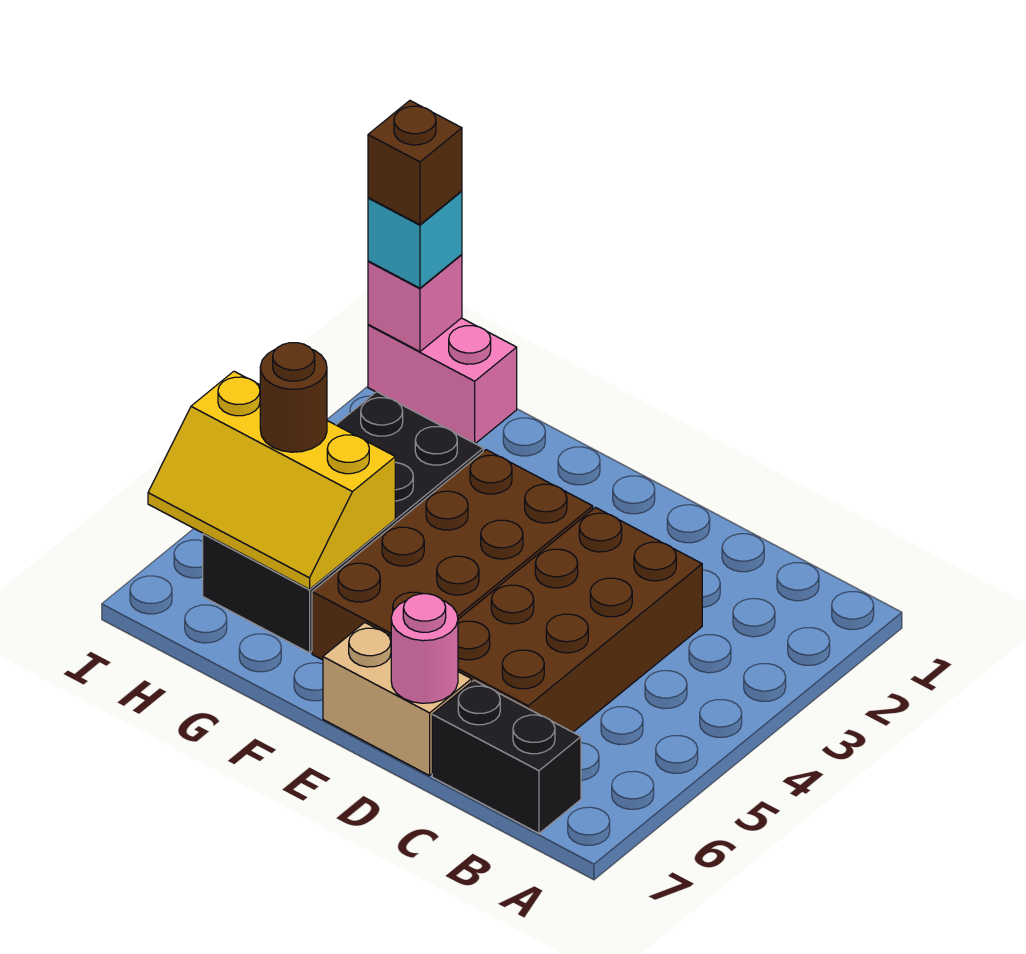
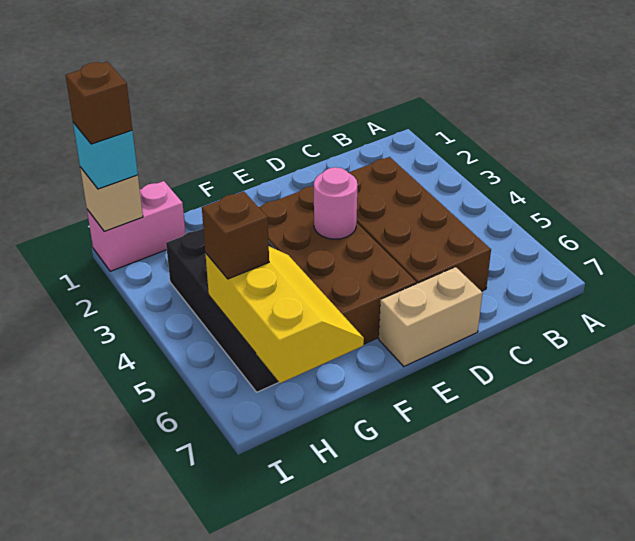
black brick B7:C7 level 1 -> none
pink round brick D7 level 2 -> pink round brick E4 level 2
yellow slope G5:I6 level 2 top 5 -> yellow slope G5:H7 level 2 top H
brown round brick H5 level 3 -> brown brick H5 level 3
pink brick I1 level 2 -> tan brick I1 level 2

